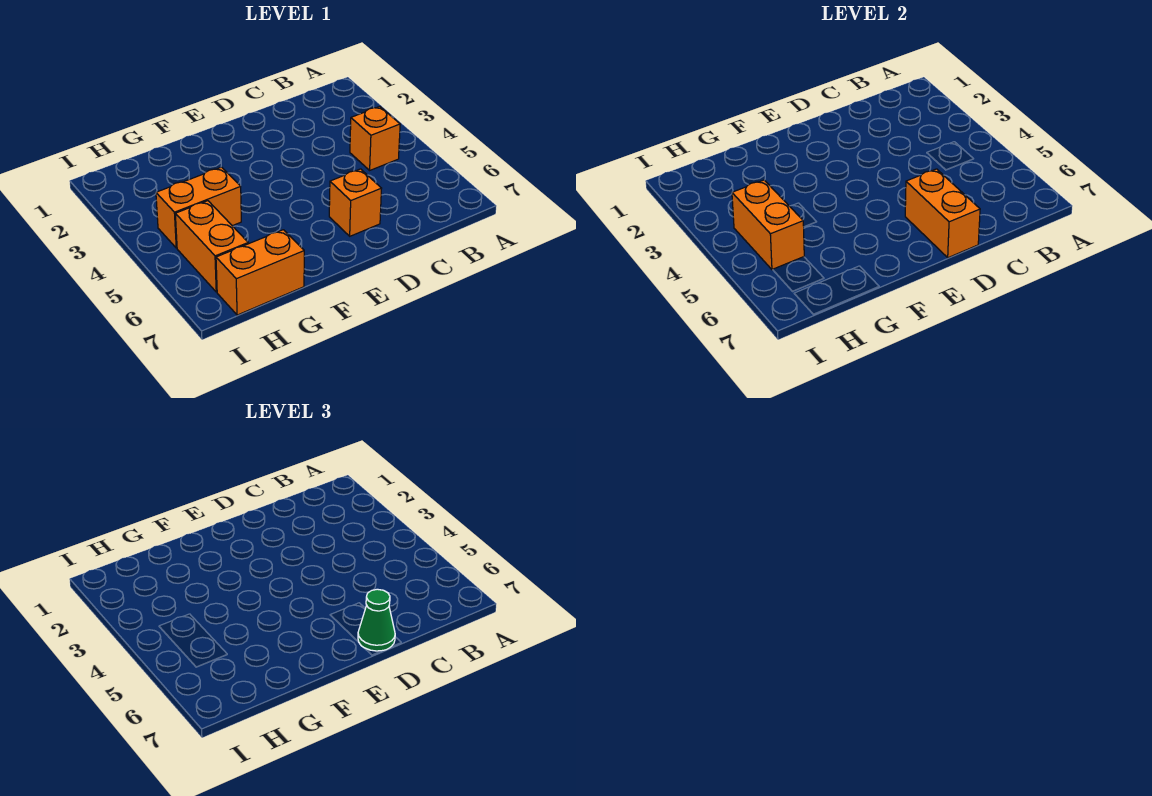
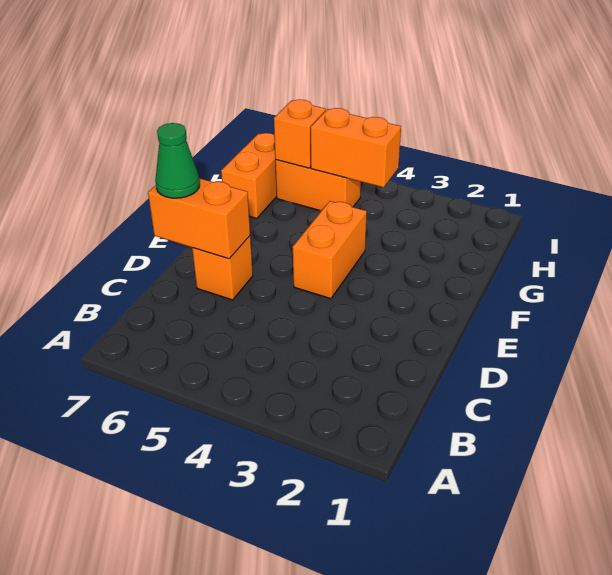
orange brick B4 level 1 -> orange brick H6 level 2
orange brick G4:H4 level 1 -> orange brick E4:F4 level 1

